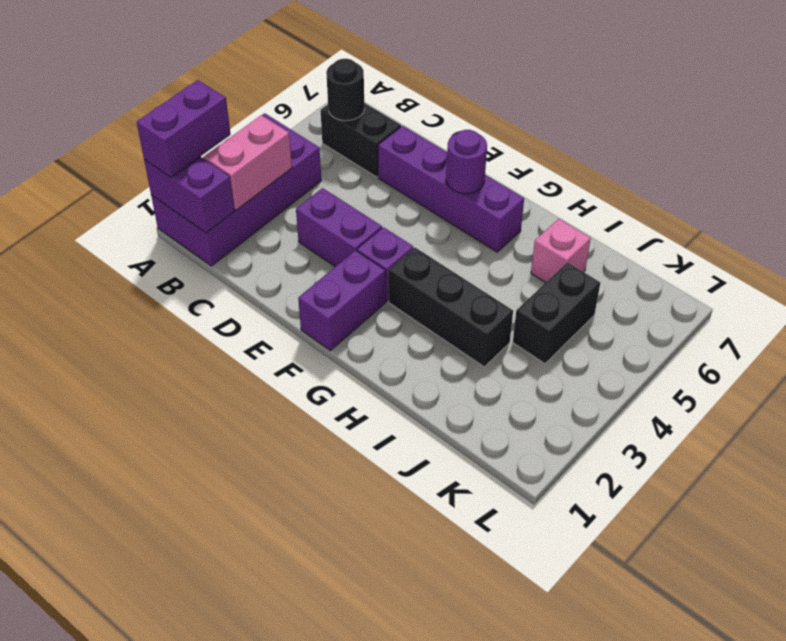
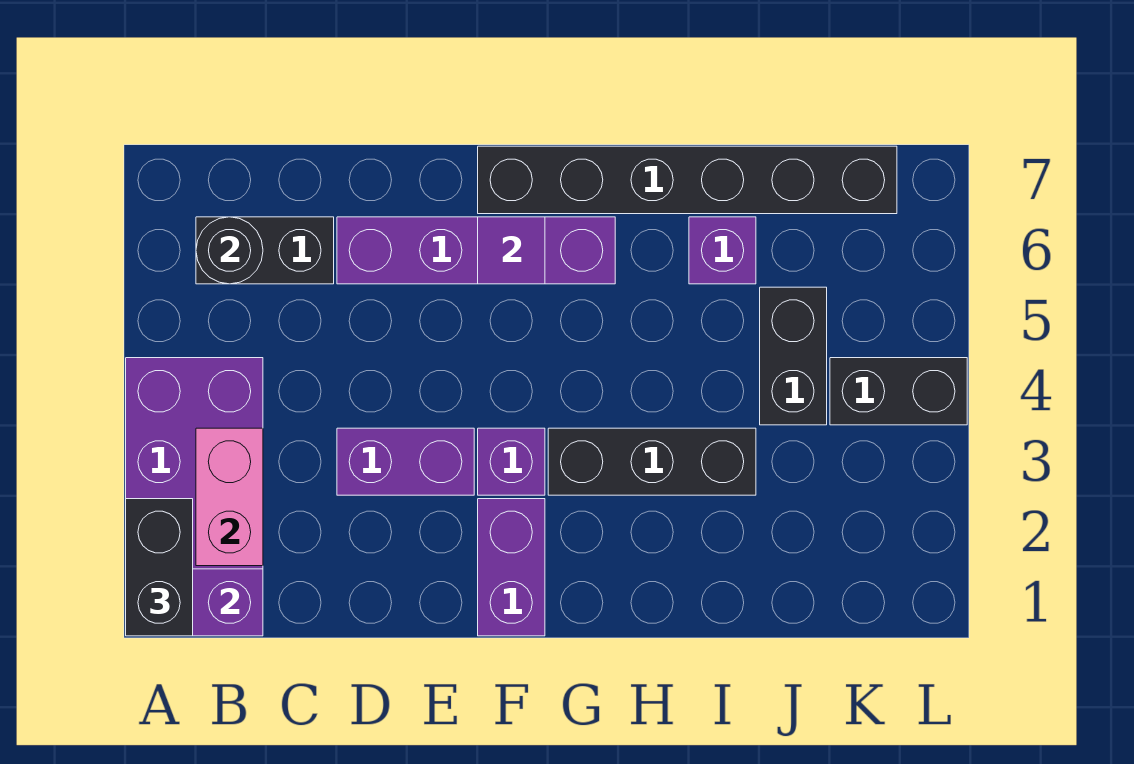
purple brick A1:A2 level 3 -> black brick A1:A2 level 3
purple round brick F6 level 2 -> purple tile F6 level 2
none -> black brick F7:K7 level 1
pink brick I6 level 1 -> purple brick I6 level 1
none -> black brick K4:L4 level 1

